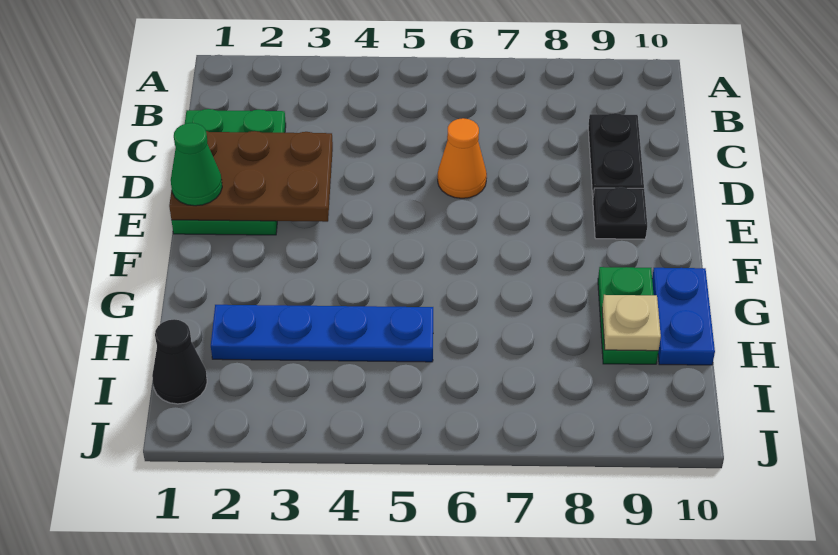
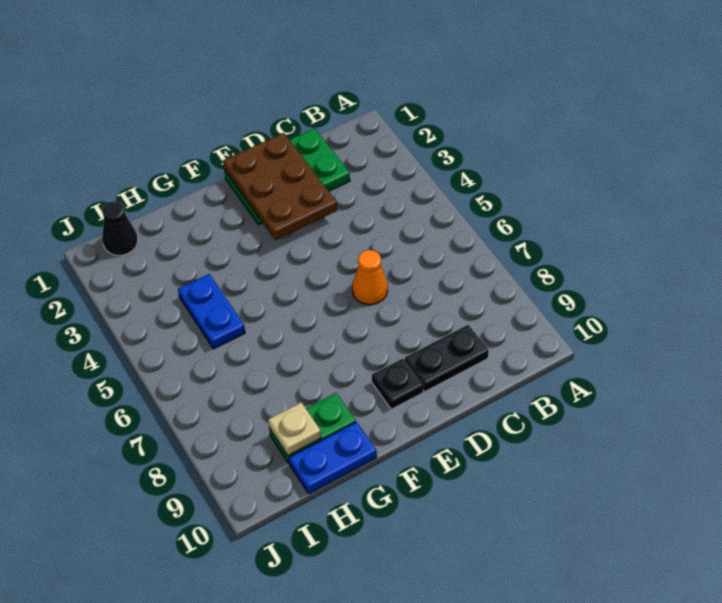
green cone E1 level 3 -> none
blue plate H2:H5 level 1 -> blue plate H4:H5 level 1

